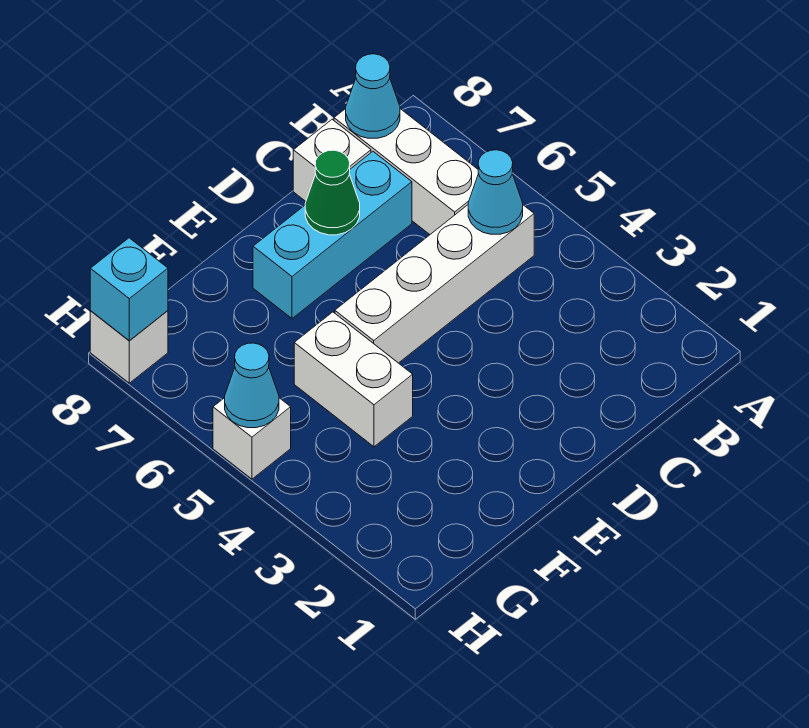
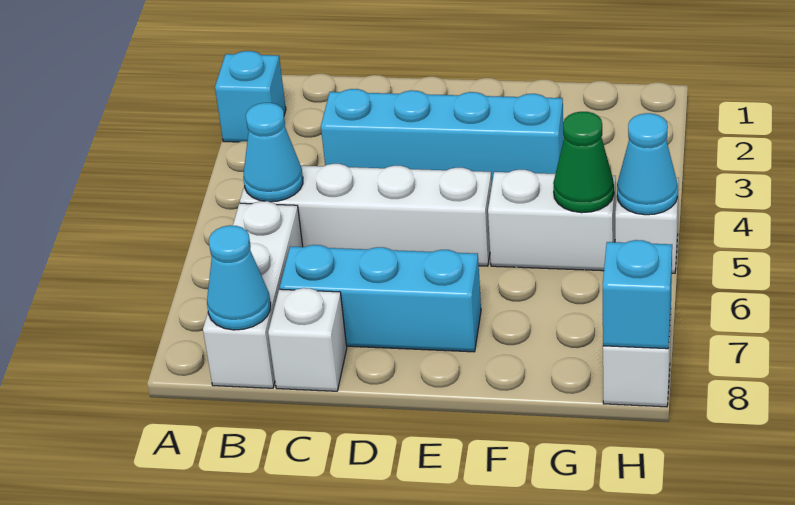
none -> cyan brick A2 level 1
none -> cyan brick C3:F3 level 1
green cone D7 level 2 -> green cone G5 level 2
white brick F4:F5 level 1 -> white brick F5:G5 level 1

